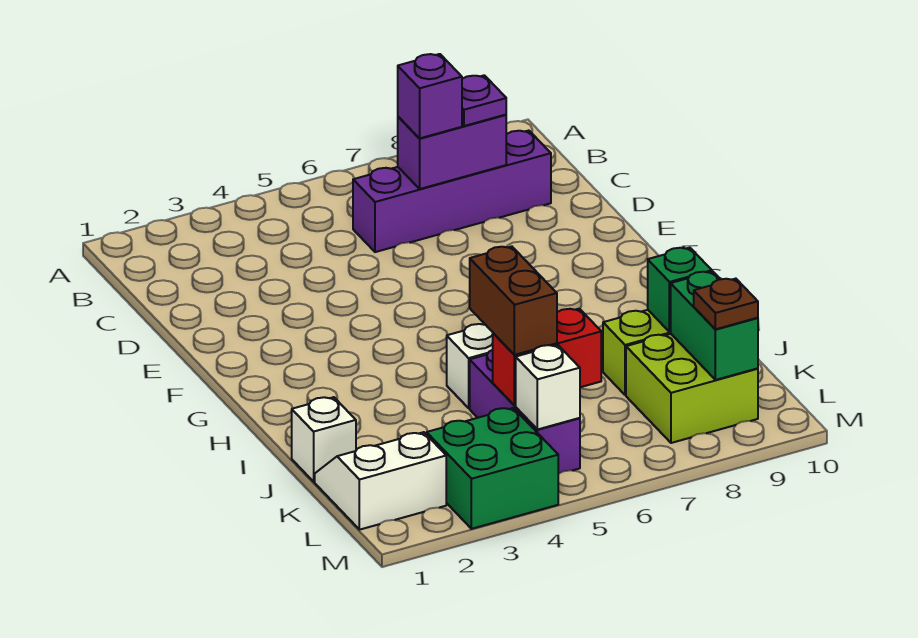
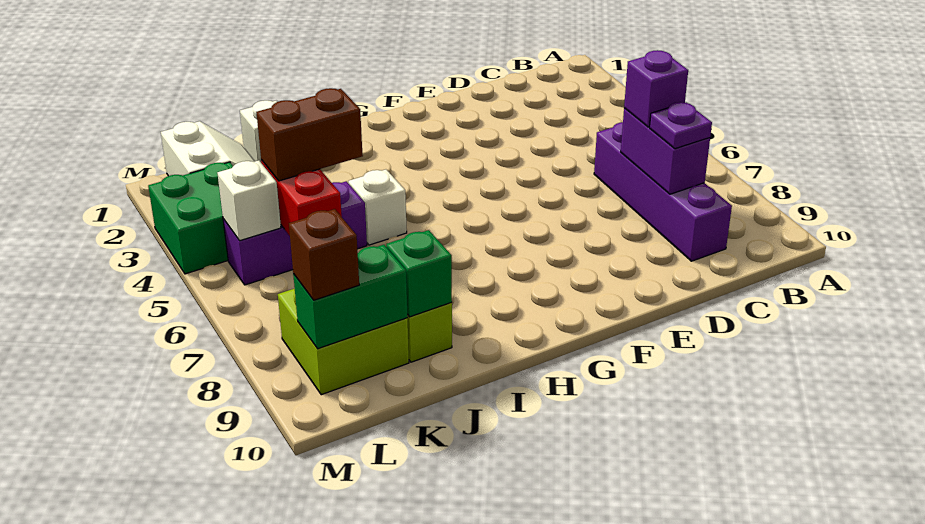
brown plate L9 level 3 -> brown brick L9 level 3

